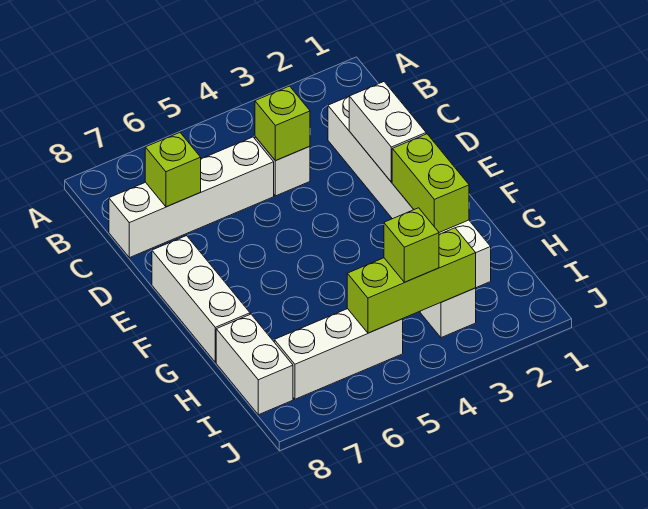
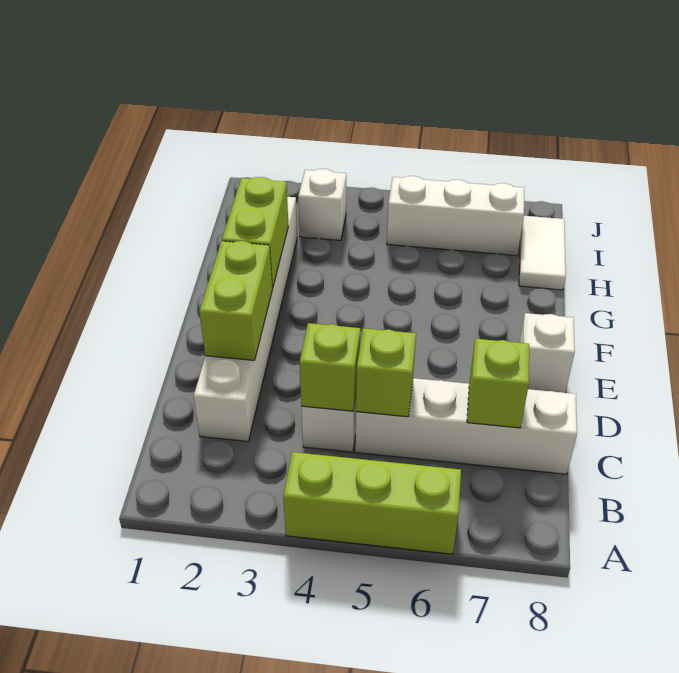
white brick D2:E2 level 2 -> lime brick D2:E2 level 2
white brick E8:G8 level 1 -> white brick E8 level 1
white brick H8:I8 level 1 -> white tile H8:I8 level 1
lime brick I3:I5 level 2 -> lime brick A4:A6 level 1
lime brick I4 level 3 -> lime brick C5 level 2

